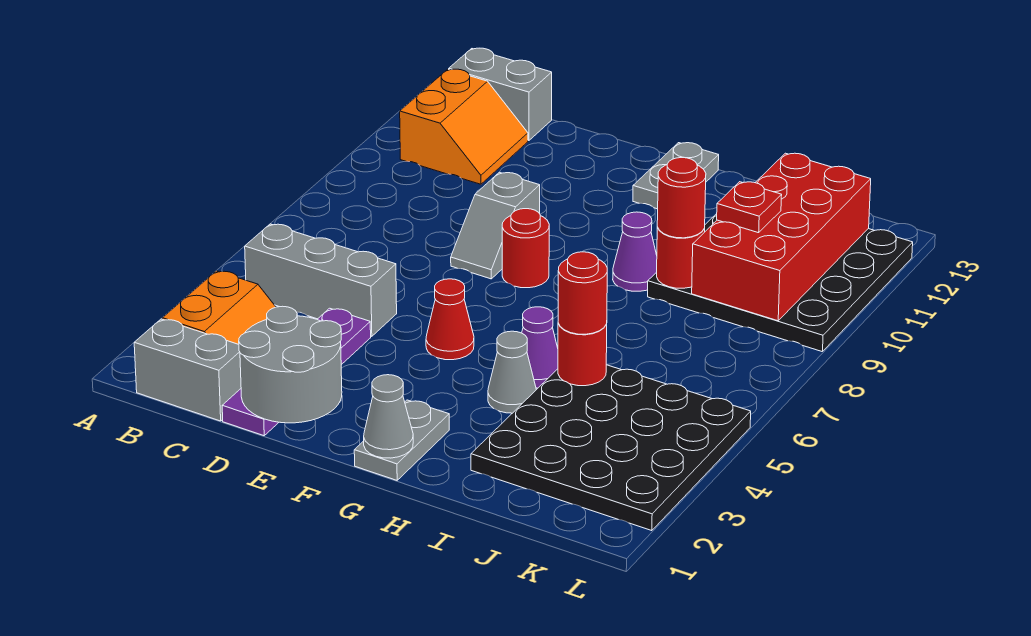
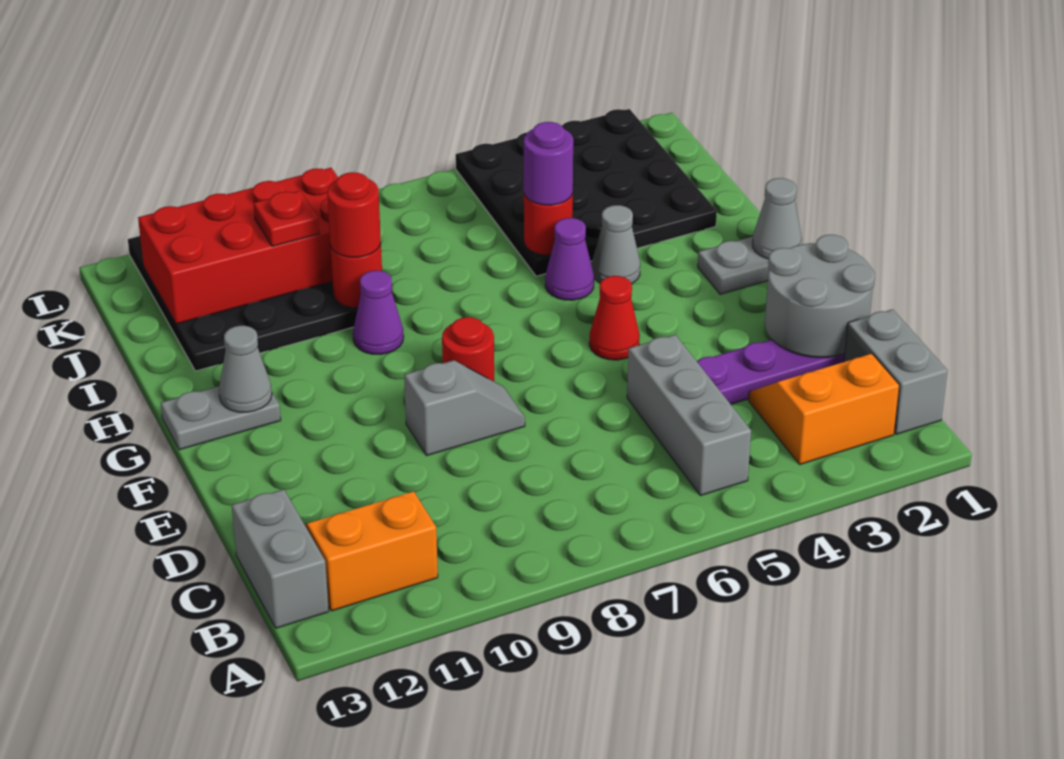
none -> grey cone G12 level 2
red round brick I5 level 3 -> purple round brick I5 level 3

